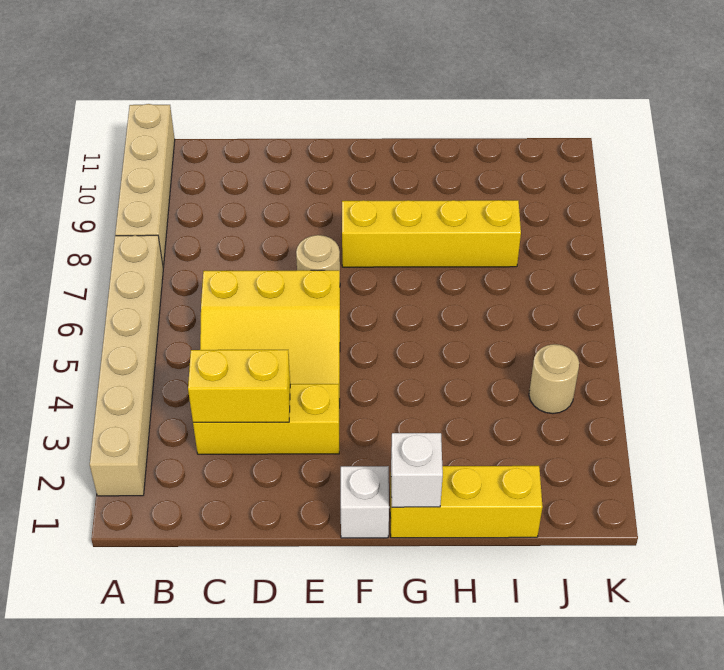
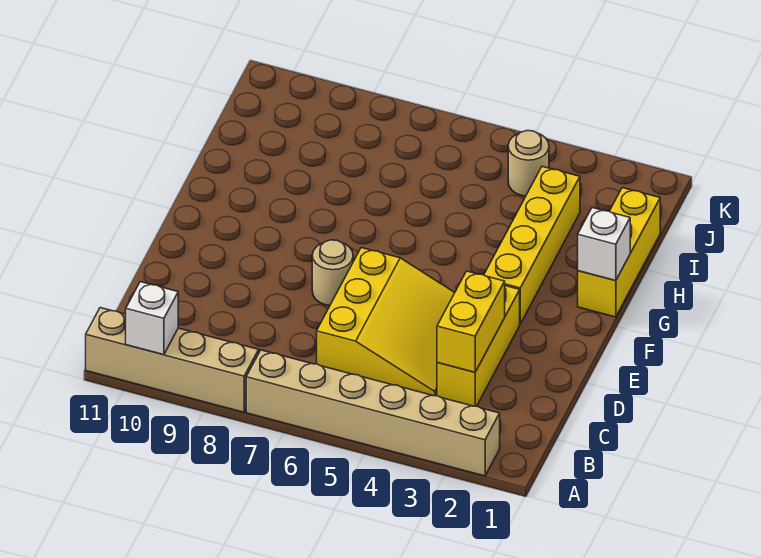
white brick F1 level 1 -> white brick A10 level 2
yellow brick F8:I8 level 1 -> yellow brick F3:I3 level 1

